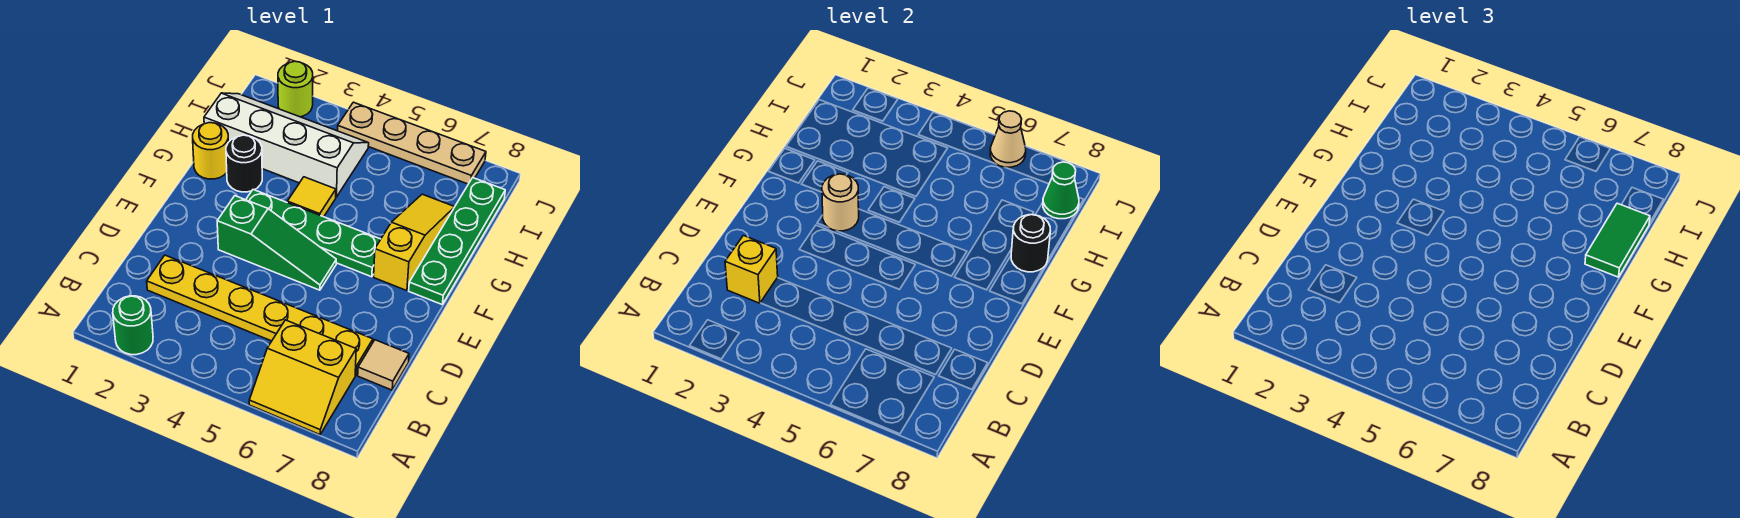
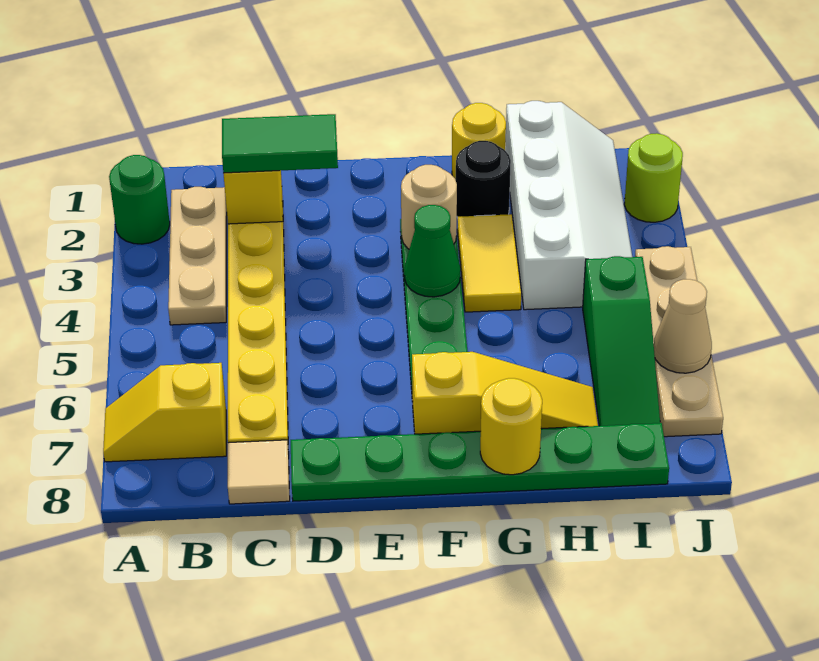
yellow slope A6:B7 level 1 top B -> yellow slope A7:B7 level 1 top B
none -> tan plate B2:B4 level 1
green slope E3:E5 level 1 top 3 -> green slope I5:I7 level 1 top 5
green plate F8:I8 level 1 -> green plate D8:I8 level 1
yellow tile G4 level 1 -> yellow tile G3:G4 level 1
black round brick G8 level 2 -> yellow round brick G8 level 2
green tile G8:H8 level 3 -> green tile C2:D2 level 3
green cone I8 level 2 -> green cone F4 level 2

